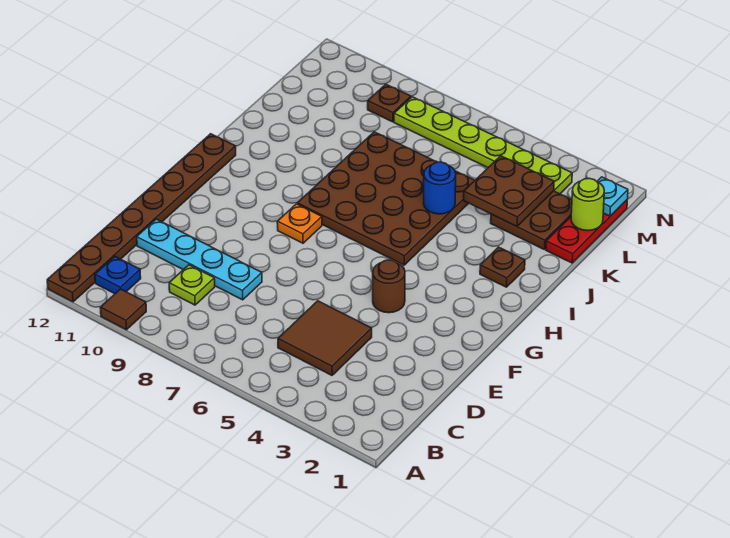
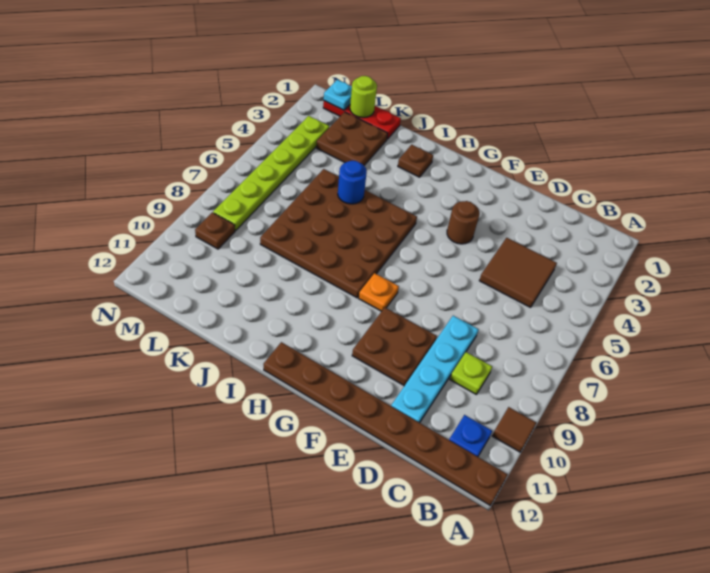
brown plate K3:L4 level 2 -> brown plate E9:F10 level 1

